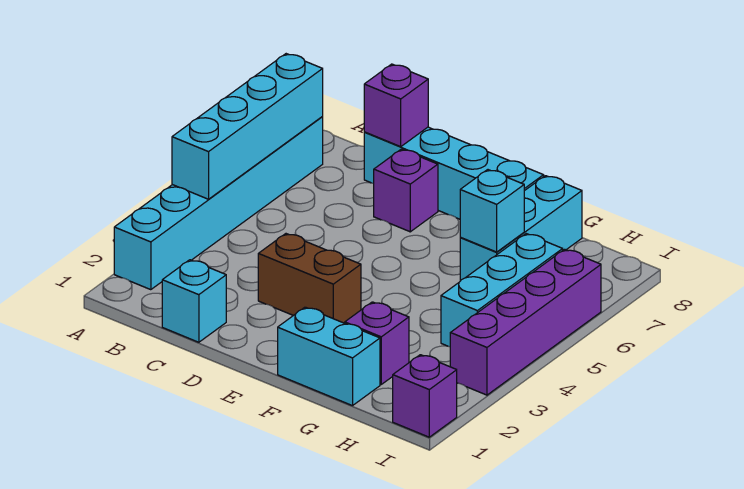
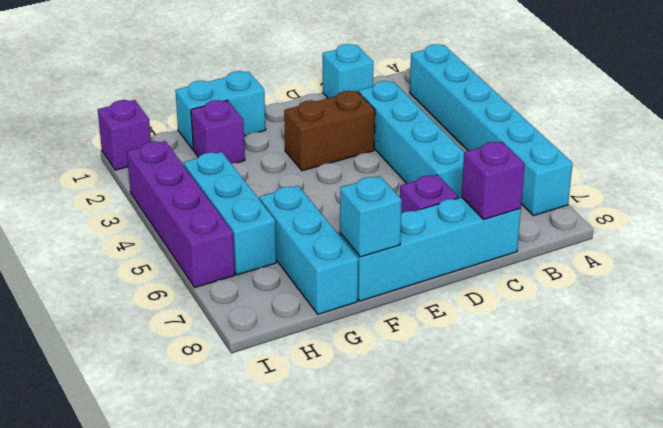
cyan brick A4:A7 level 2 -> cyan brick C3:C6 level 1
cyan brick G6 level 2 -> cyan brick F8 level 2

